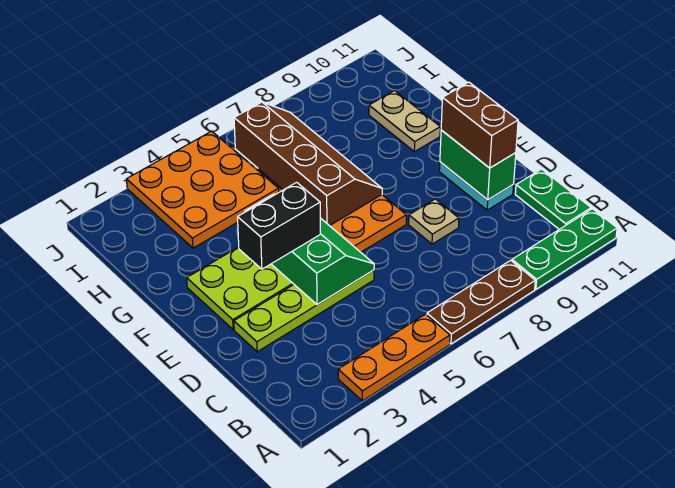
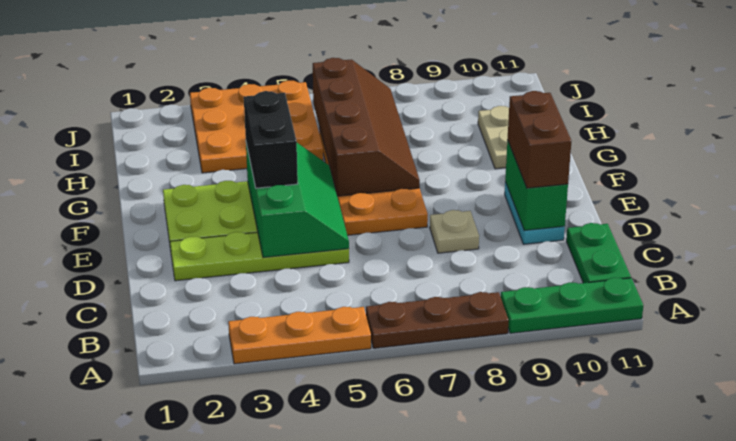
black brick E3:E4 level 3 -> black brick E4:F4 level 3

